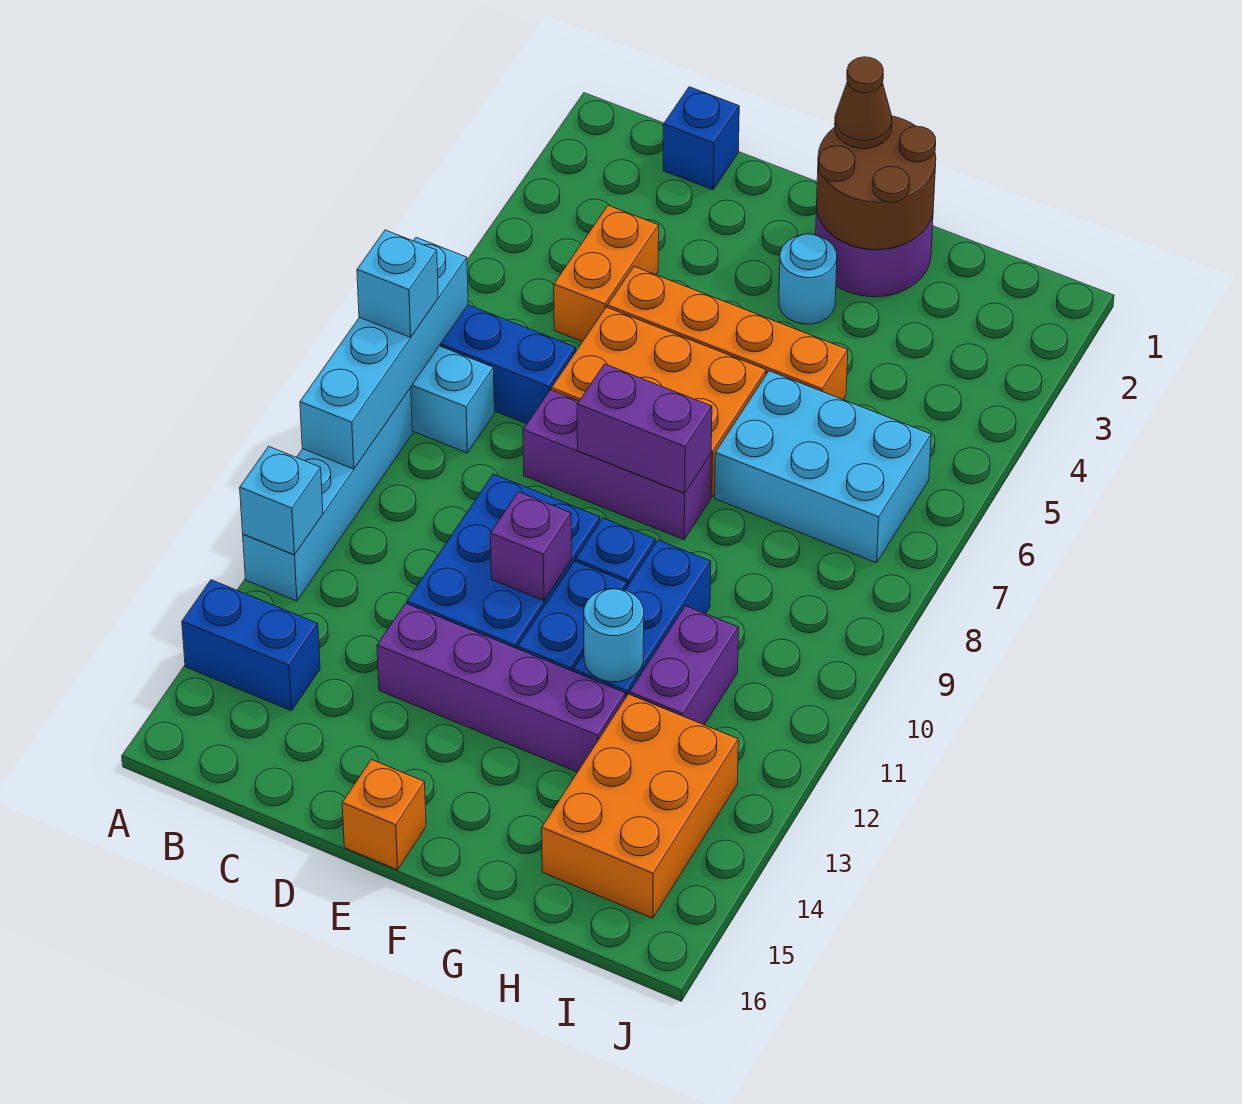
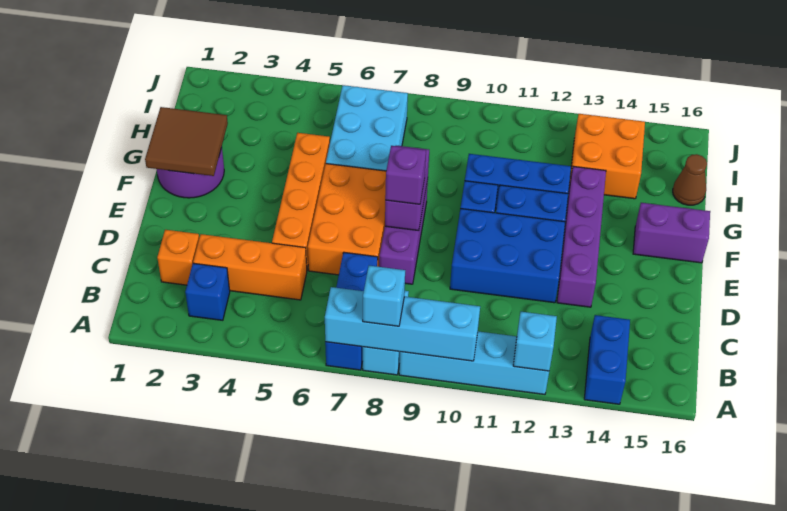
blue brick C1 level 1 -> blue brick B3 level 1
orange brick C4:C5 level 1 -> orange brick C3:C5 level 1
purple brick E11 level 2 -> purple brick E8 level 3
orange brick E16 level 1 -> orange brick C2 level 1
brown round brick F1:G2 level 2 -> brown tile F1:G2 level 2
brown cone F1 level 3 -> brown cone H16 level 1
cyan round brick F3 level 1 -> none
cyan round brick G12 level 2 -> none
purple brick H11:H12 level 1 -> purple brick F15:F16 level 1
orange brick H13:I15 level 1 -> orange brick H13:I14 level 1

